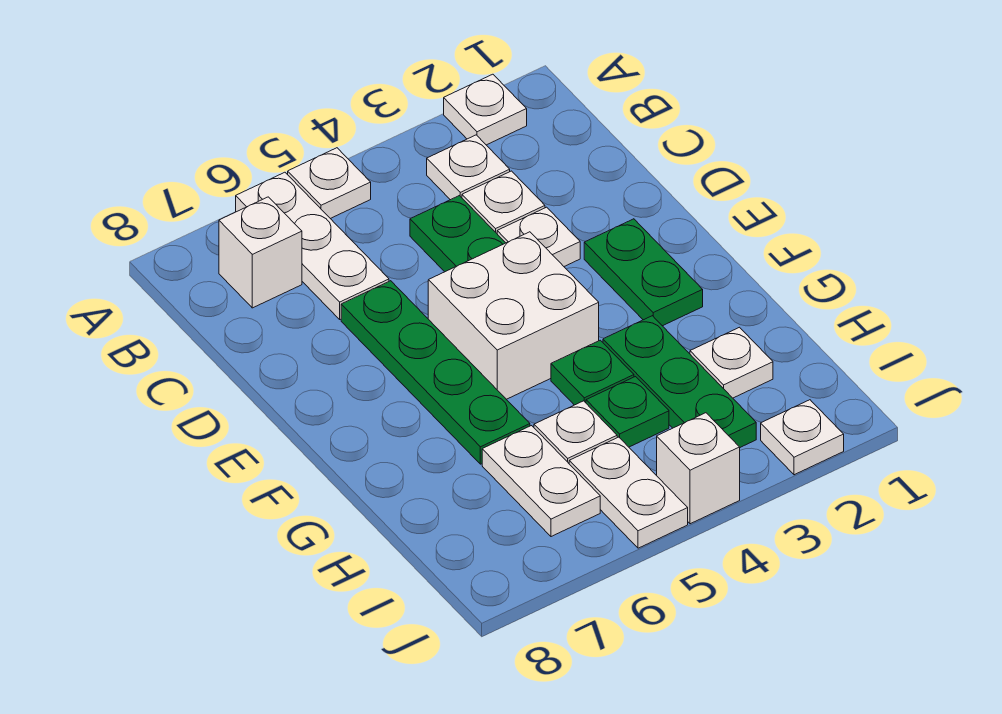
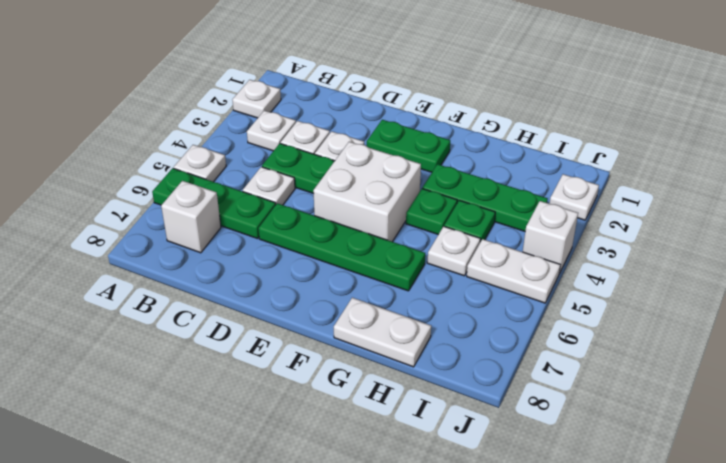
white plate A6:C6 level 1 -> green plate A6:C6 level 1
white plate H2 level 1 -> white plate C5 level 1
white plate H6:I6 level 1 -> white plate G8:H8 level 1

